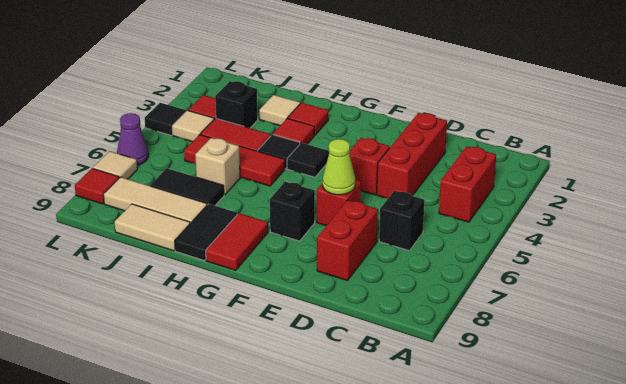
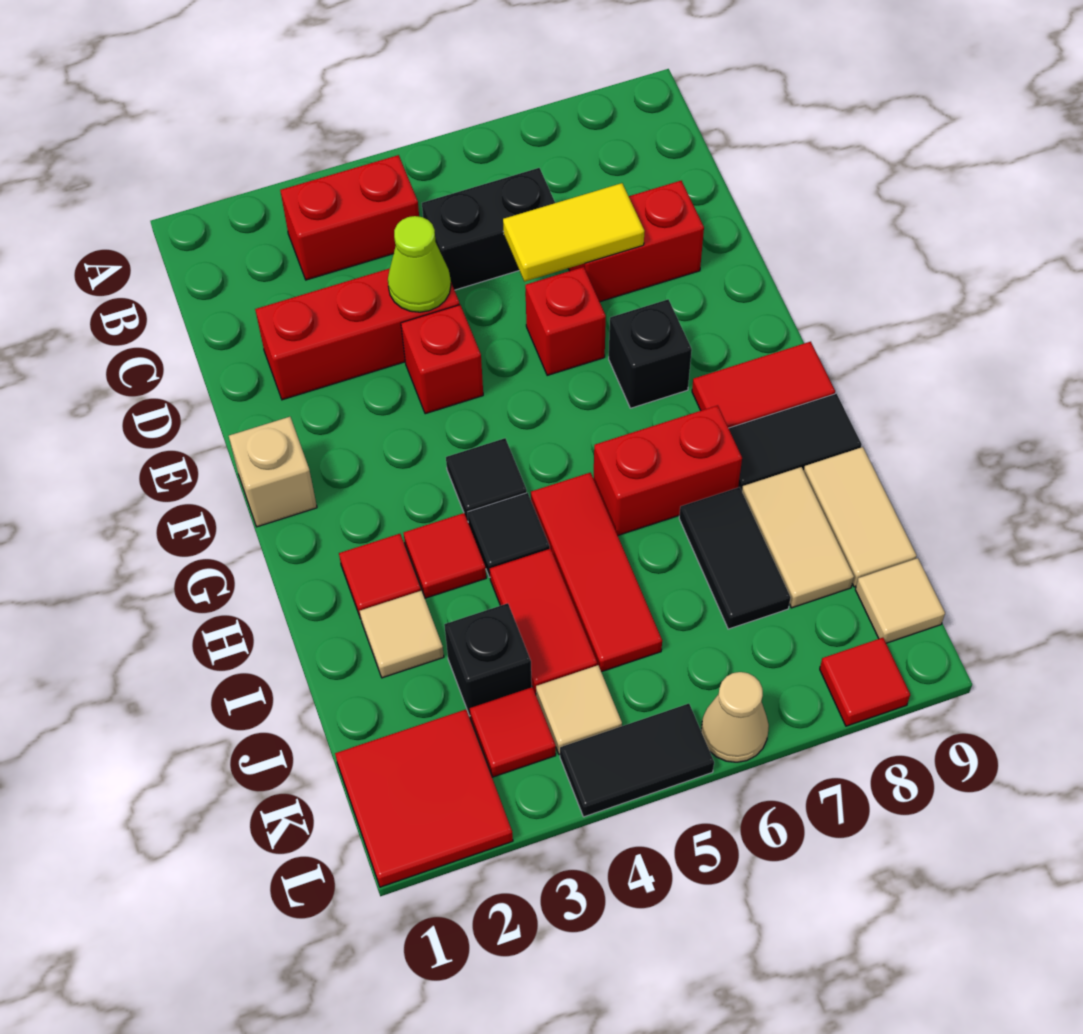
black brick C6 level 1 -> black brick C5:C6 level 1
none -> yellow tile D6:D7 level 2
lime cone E6 level 2 -> lime cone D4 level 2
none -> red brick H6:H7 level 1
tan brick I6 level 1 -> tan brick F1 level 1
tan tile I8:K8 level 1 -> tan tile I8:J8 level 1
none -> red tile K1:L2 level 1
black tile L4 level 1 -> black tile L4:L5 level 1
purple cone L6 level 1 -> tan cone L6 level 1
tan tile L7 level 1 -> tan tile K9 level 1

